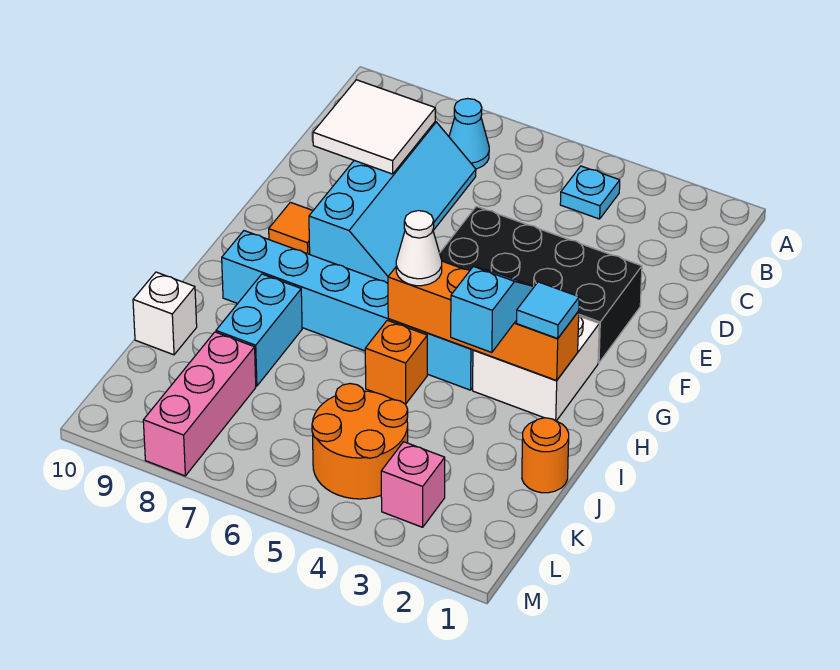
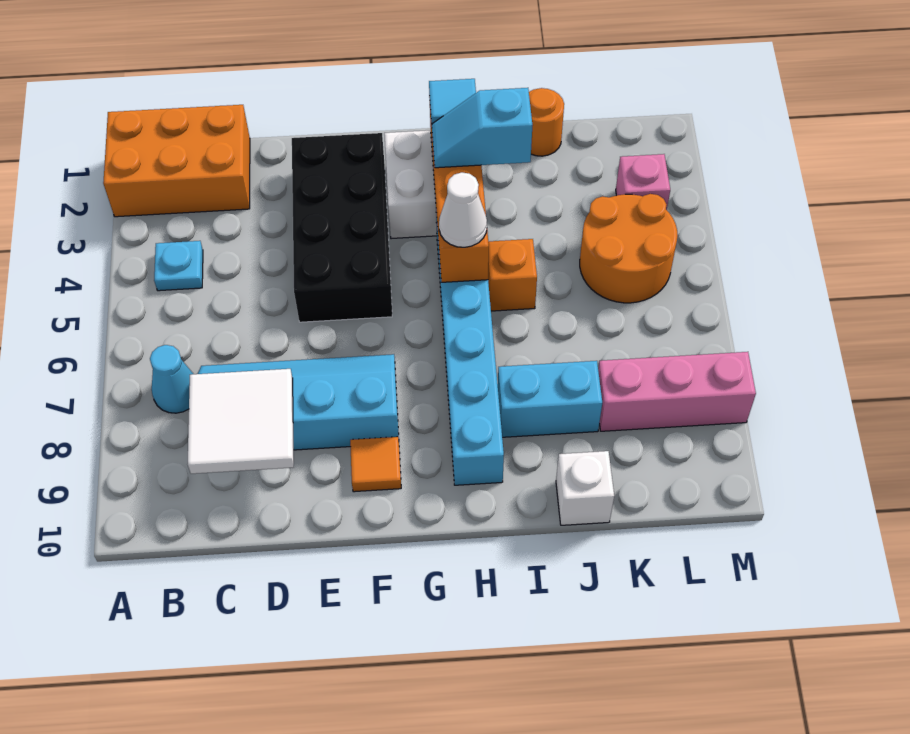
none -> orange brick A1:C2 level 1

